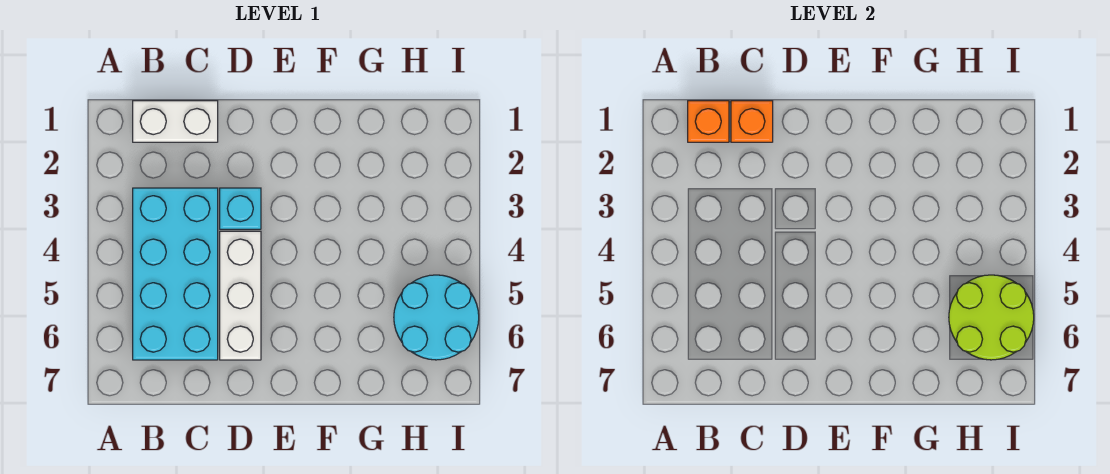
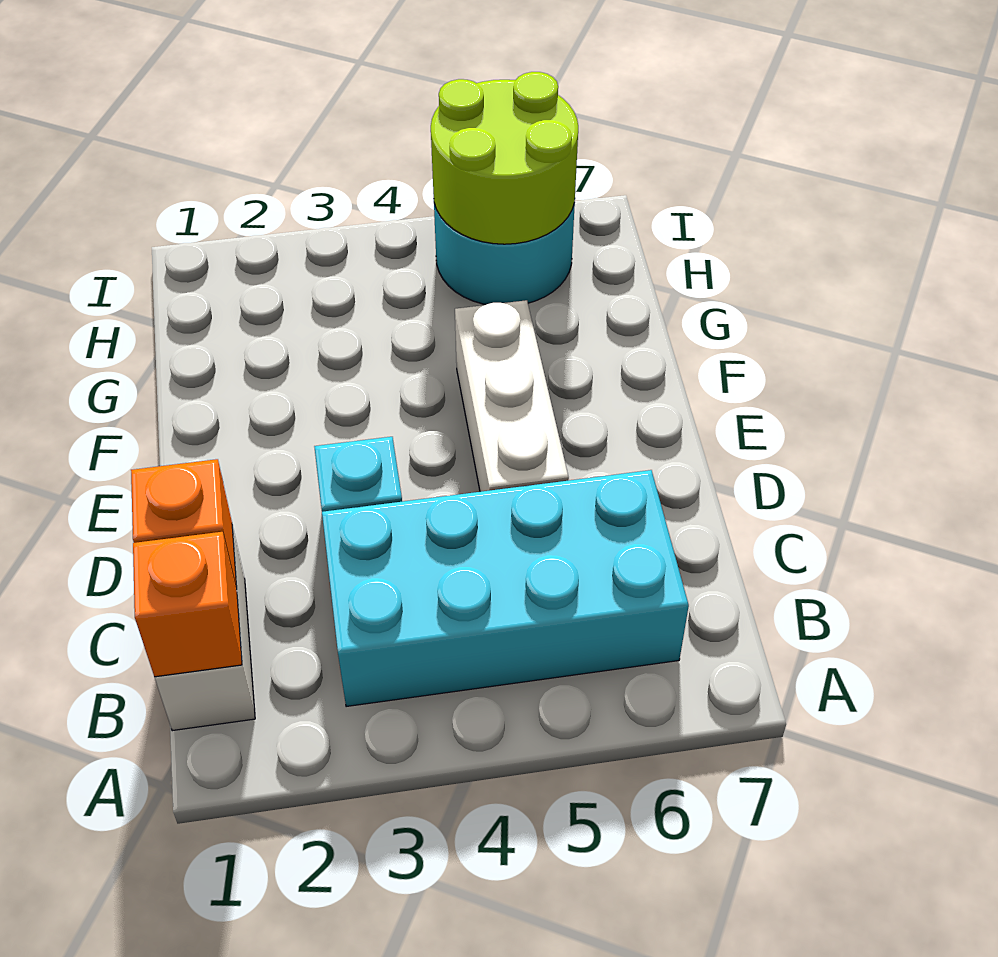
white brick D4:D6 level 1 -> white brick D5:F5 level 1

